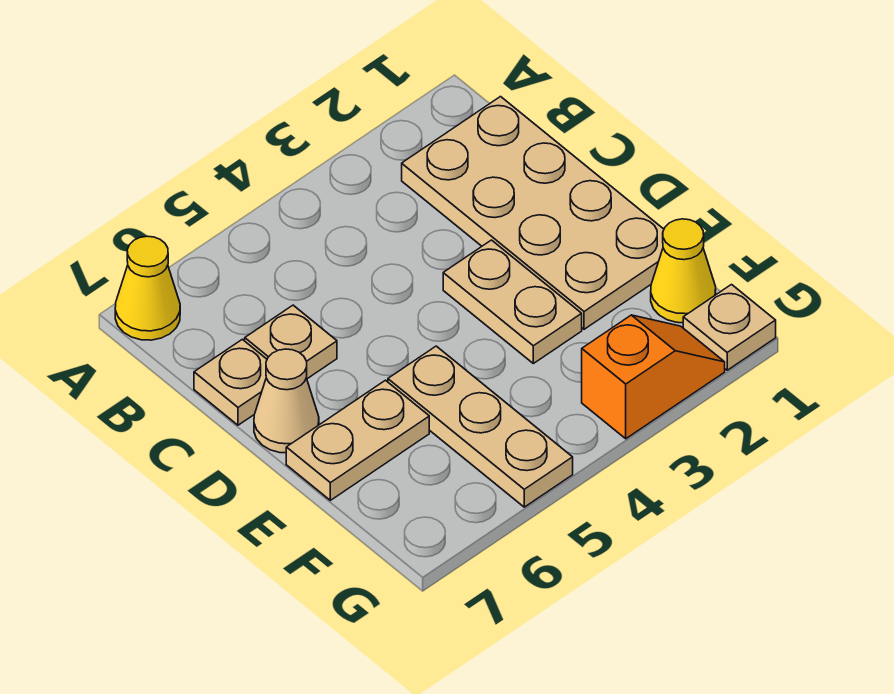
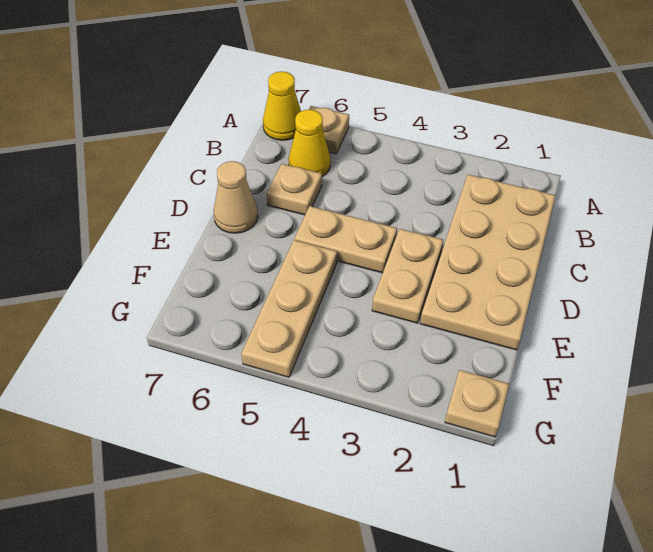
tan plate C7 level 1 -> tan plate A6 level 1
tan plate E6:E7 level 1 -> tan plate D4:D5 level 1
yellow cone F1 level 1 -> yellow cone B6 level 1
orange slope G2:G3 level 1 top 3 -> none

